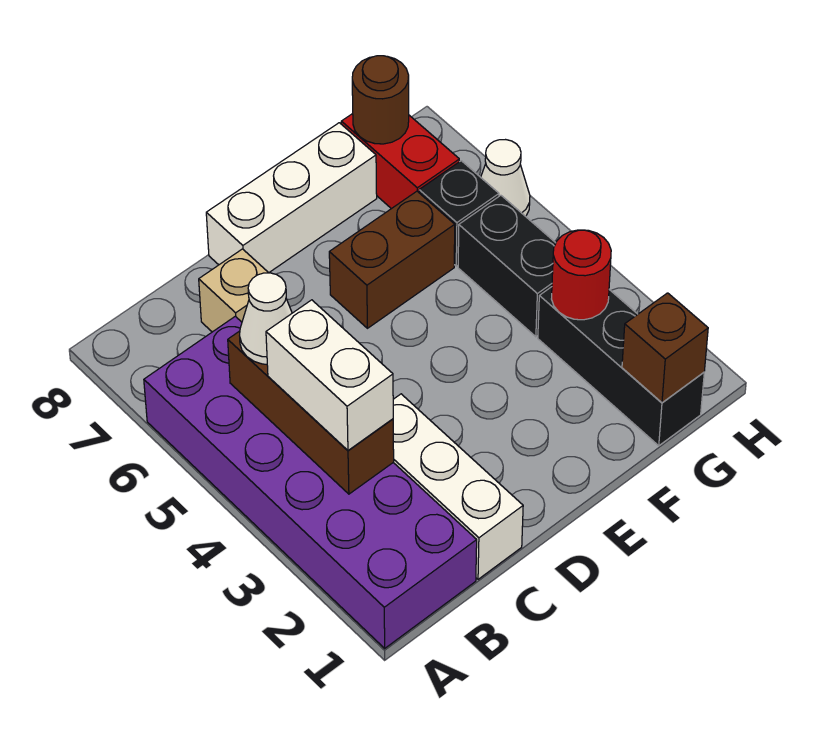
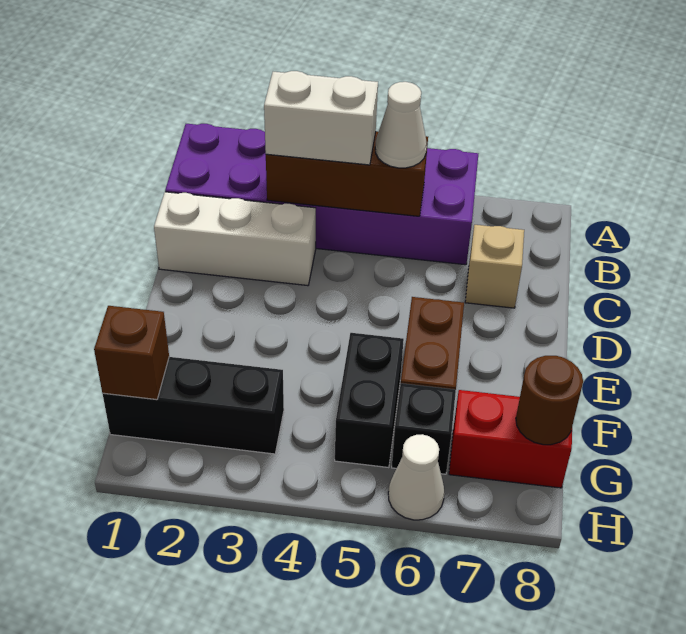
white brick D8:F8 level 1 -> none
red round brick G3 level 2 -> none
black brick G4:G5 level 1 -> black brick F5:G5 level 1

